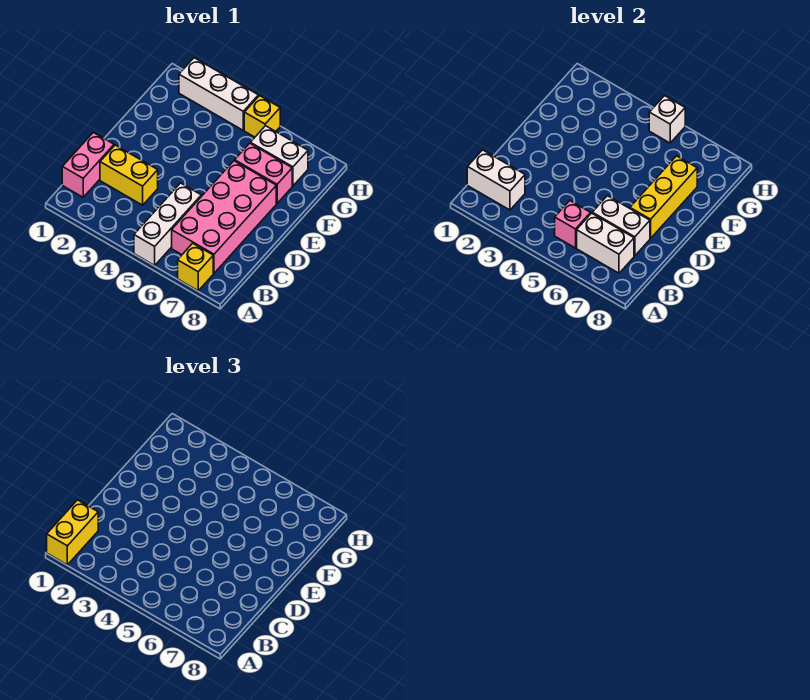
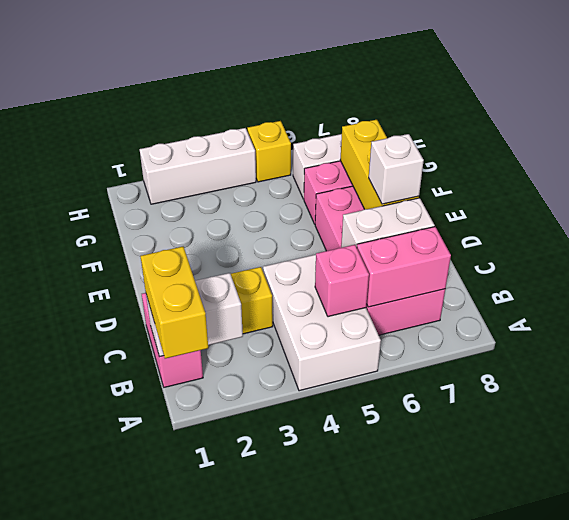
white brick A5:C5 level 1 -> white brick A4:C5 level 1
yellow brick A7 level 1 -> none
white brick B6:B7 level 2 -> pink brick B6:B7 level 2
white brick H5 level 2 -> white brick D7 level 3

